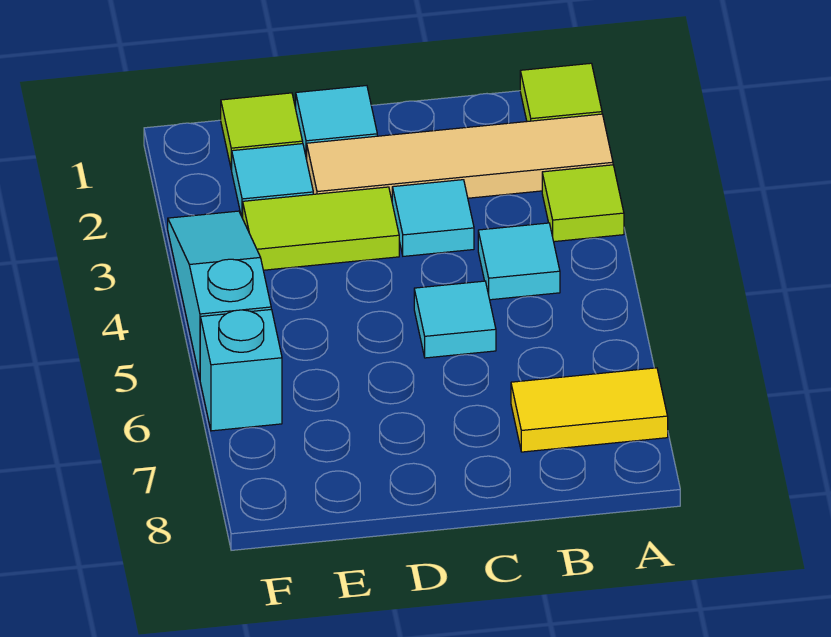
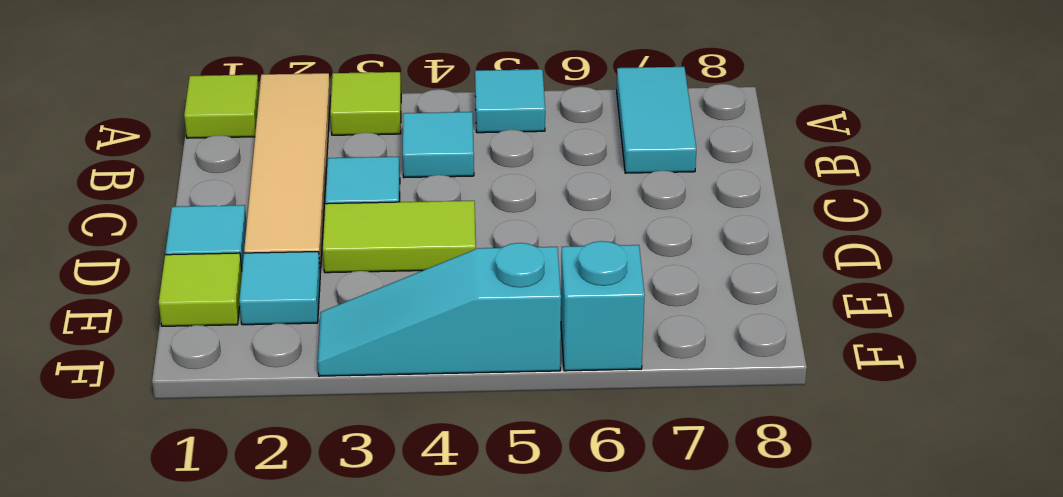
yellow tile A7:B7 level 1 -> cyan tile A7:B7 level 1
cyan tile C5 level 1 -> cyan tile A5 level 1
lime tile D3:E3 level 1 -> lime tile D3:D4 level 1

